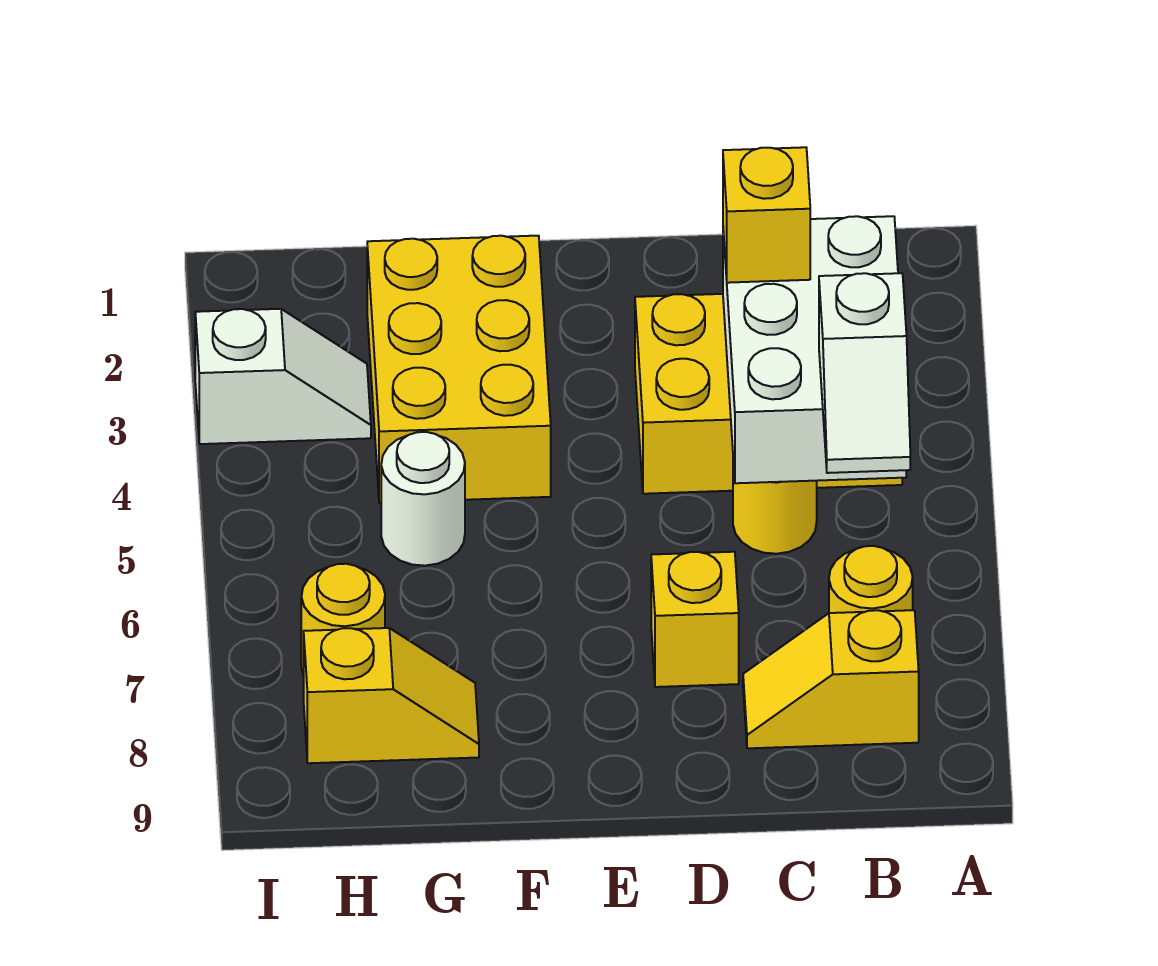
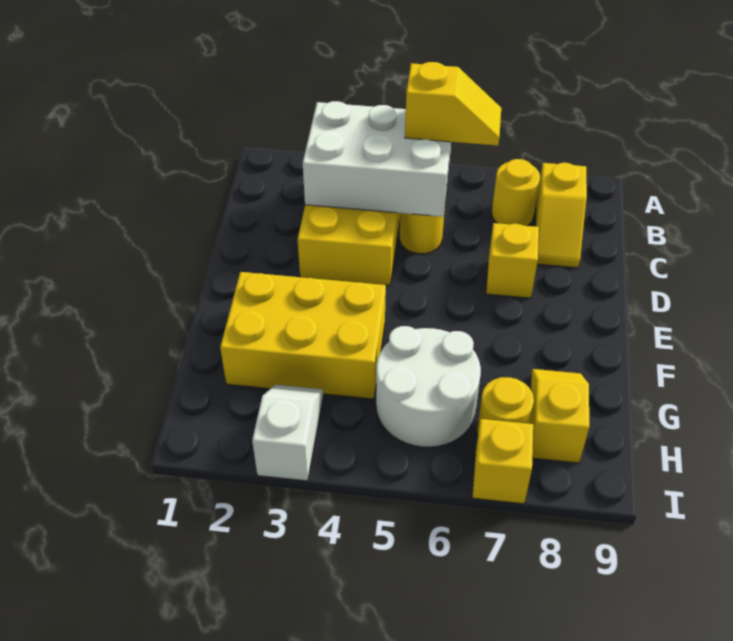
white slope B5:B6 level 3 top 5 -> yellow slope B5:B6 level 3 top 5
yellow brick C3 level 3 -> yellow brick I7 level 1
white round brick G5 level 1 -> white round brick G5:H6 level 1

